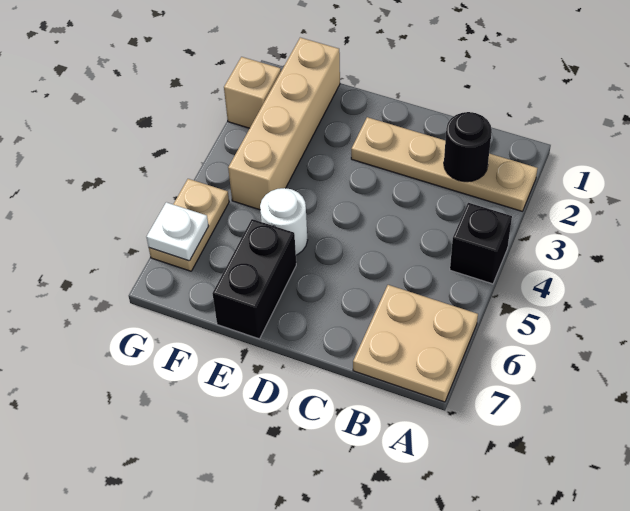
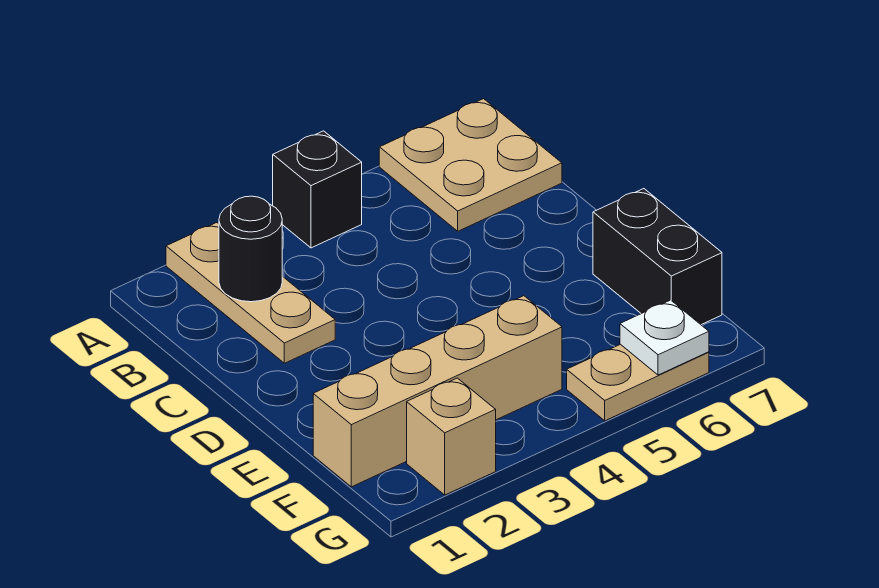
tan plate A2:D2 level 1 -> tan plate A2:C2 level 1
white round brick E5 level 1 -> none
black brick E6:E7 level 1 -> black brick E7:F7 level 1

